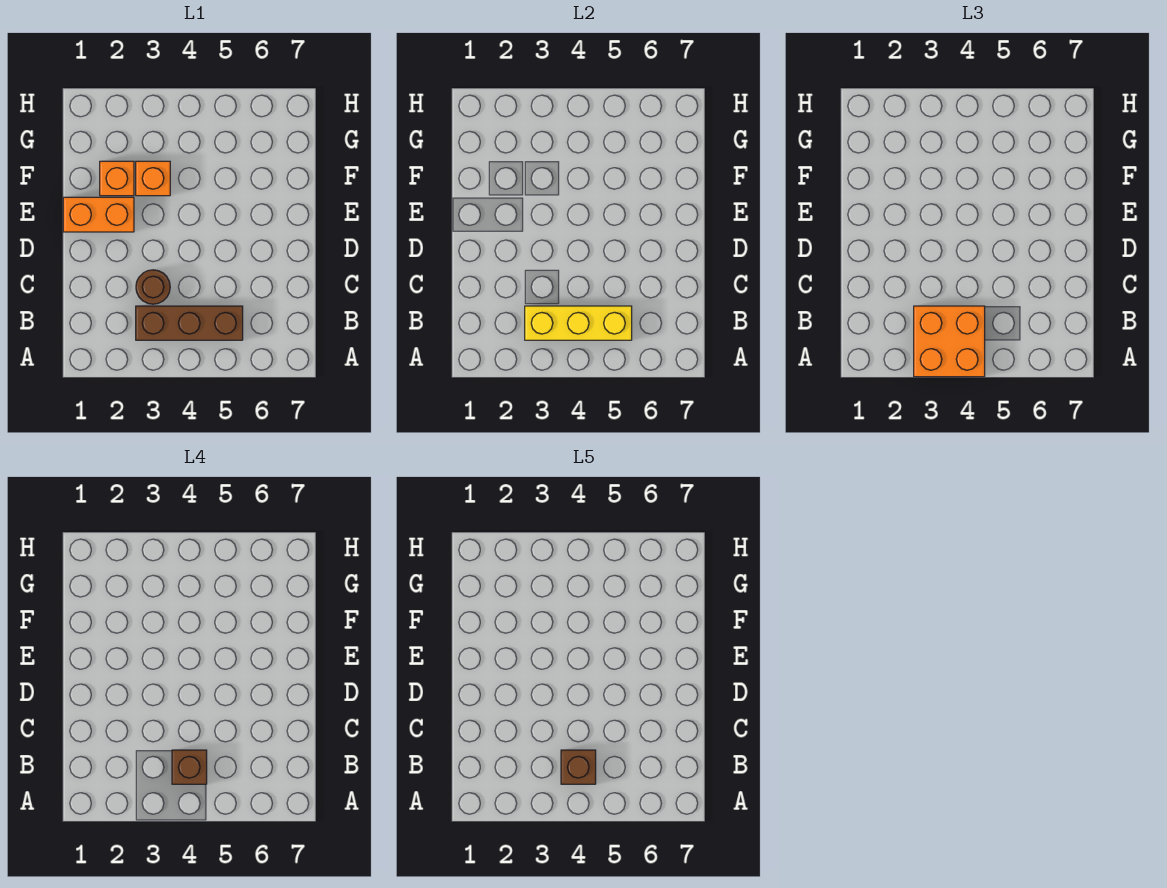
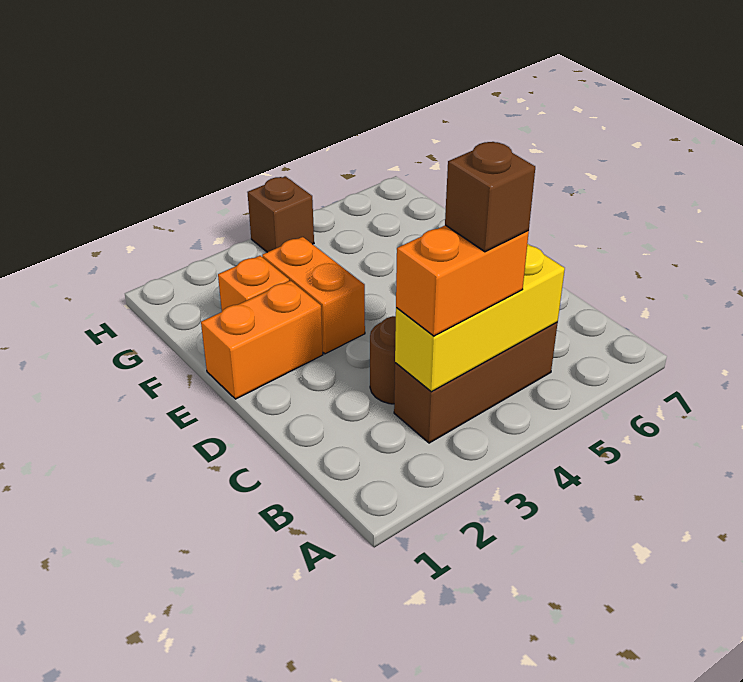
orange brick A3:B4 level 3 -> orange brick B3:B4 level 3
brown brick B4 level 5 -> brown brick H4 level 1
orange brick F3 level 1 -> orange brick E3:F3 level 1

